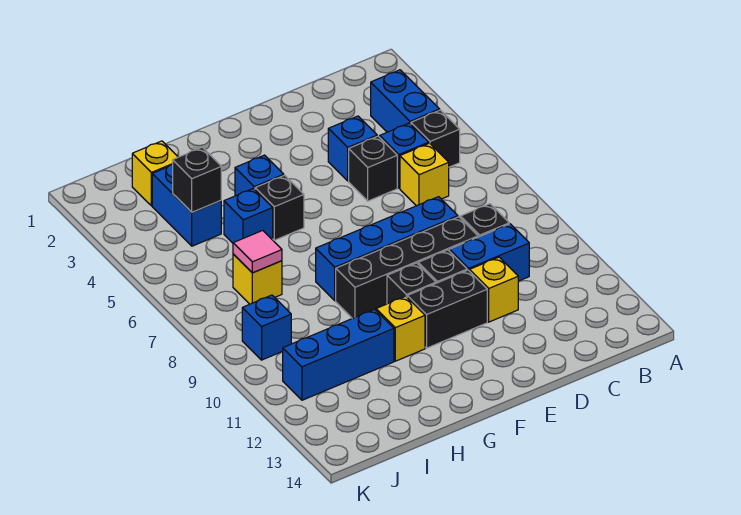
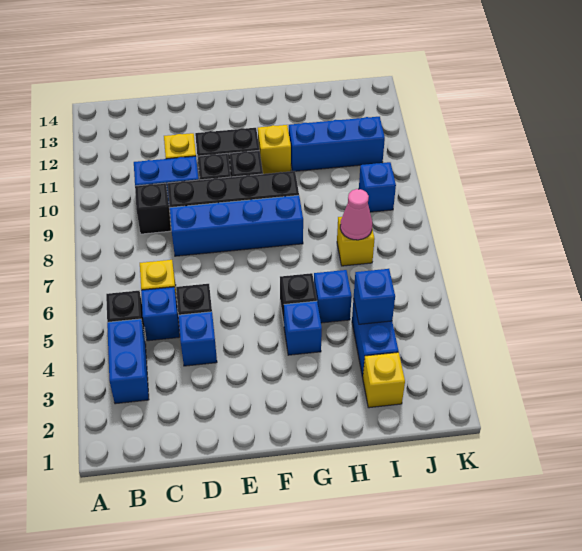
black brick I4 level 2 -> blue brick I4 level 2
pink tile I7 level 2 -> pink cone I7 level 2

